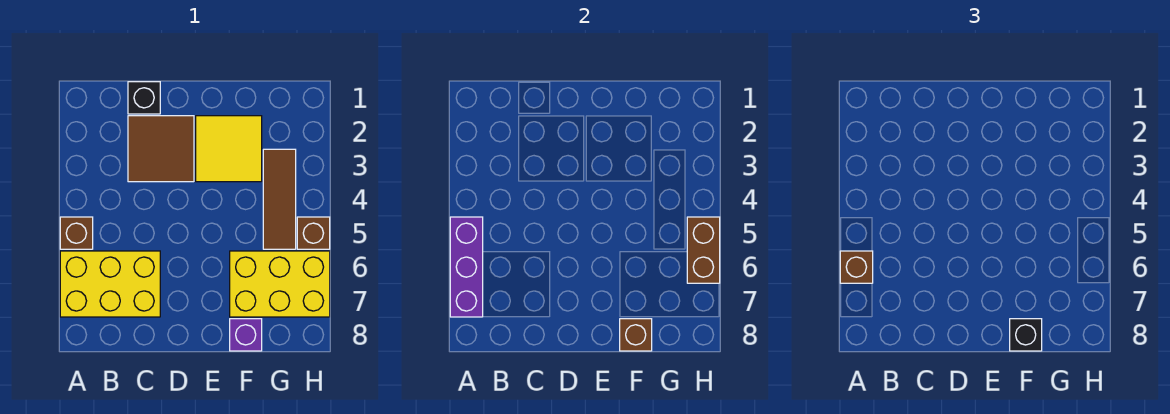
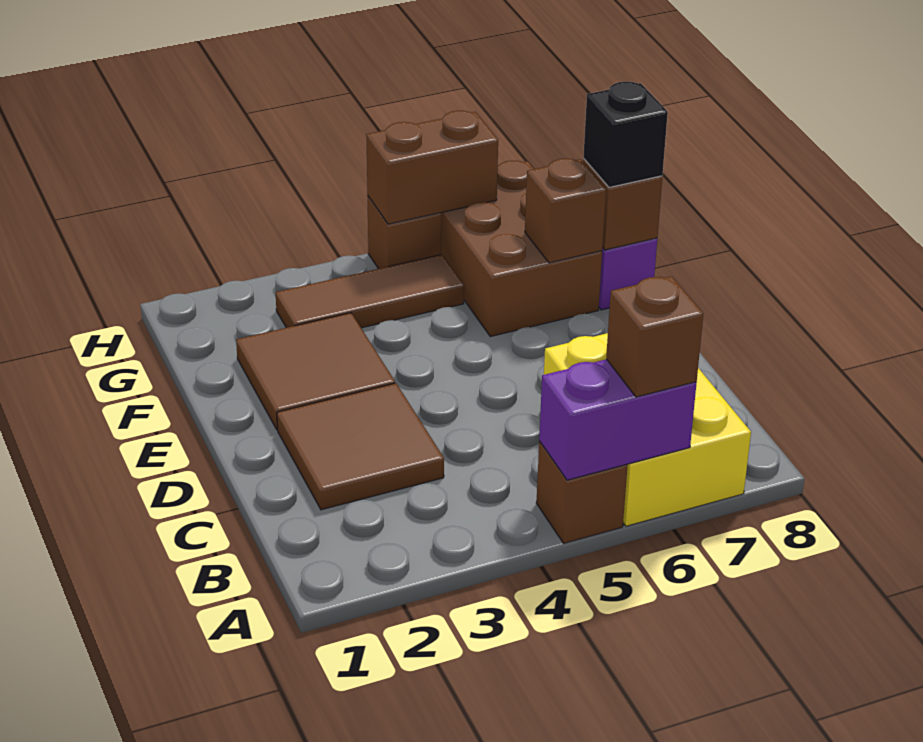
purple brick A5:A7 level 2 -> purple brick A5:A6 level 2
black brick C1 level 1 -> none
yellow tile E2:F3 level 1 -> brown tile E2:F3 level 1
yellow brick F6:H7 level 1 -> brown brick F6:H7 level 1
none -> brown brick F7 level 2

